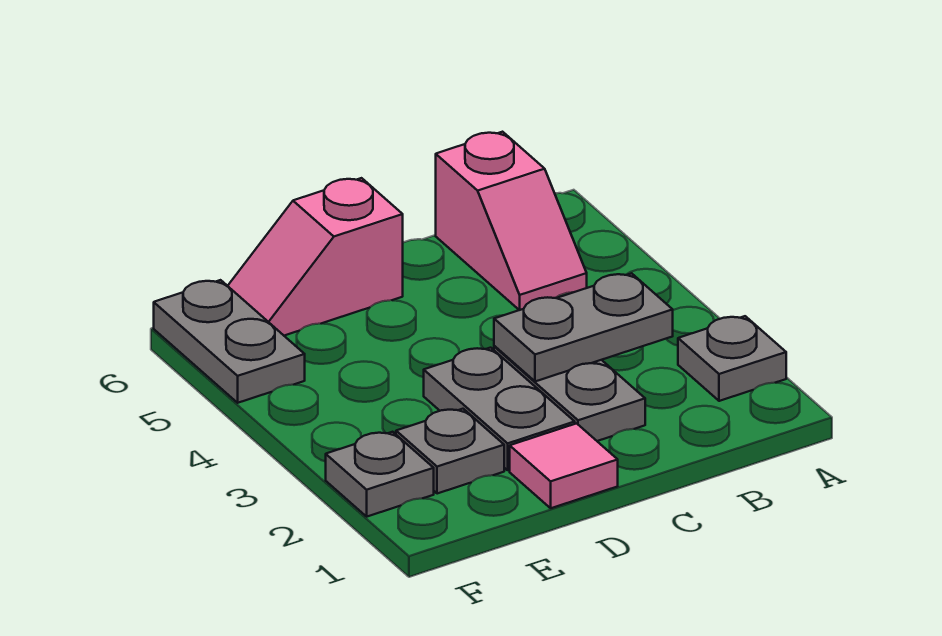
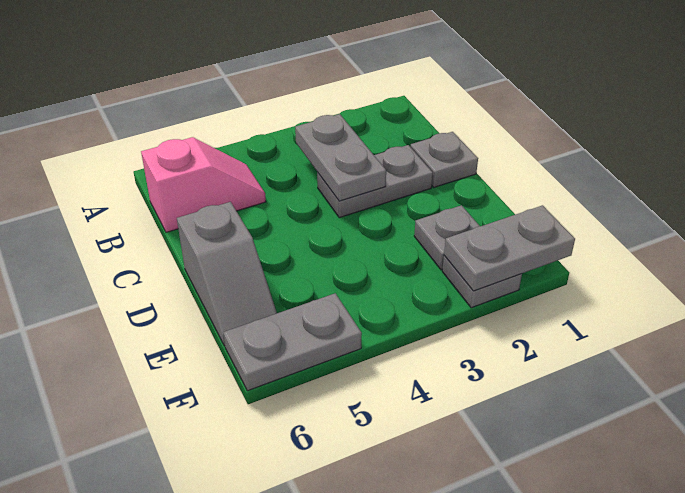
grey plate A2 level 1 -> grey plate C1 level 1
pink tile D1 level 1 -> none
grey plate D2:D3 level 1 -> grey plate F1:F2 level 2
pink slope D6:E6 level 1 top D -> grey slope D6:E6 level 1 top D

